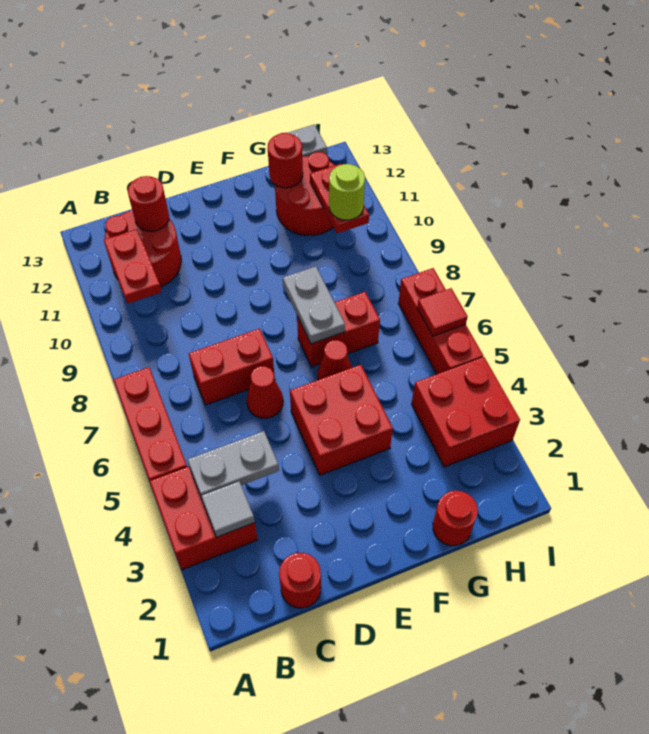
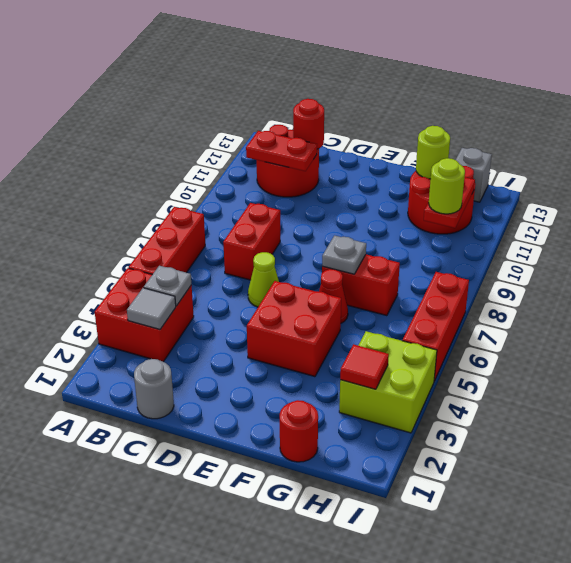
grey plate B4:C4 level 2 -> grey plate B4 level 2
red plate B10:B11 level 2 -> red plate B11:C11 level 2
red round brick C1 level 1 -> grey round brick C1 level 1
red brick C7:D7 level 1 -> red brick C7:C8 level 1
red cone D6 level 1 -> lime cone D6 level 1
grey plate F7:F8 level 2 -> grey plate F7 level 2
red round brick G12 level 2 -> lime round brick G12 level 2
red brick H3:I4 level 1 -> lime brick H3:I4 level 1
red tile I6 level 2 -> red tile H3 level 2

